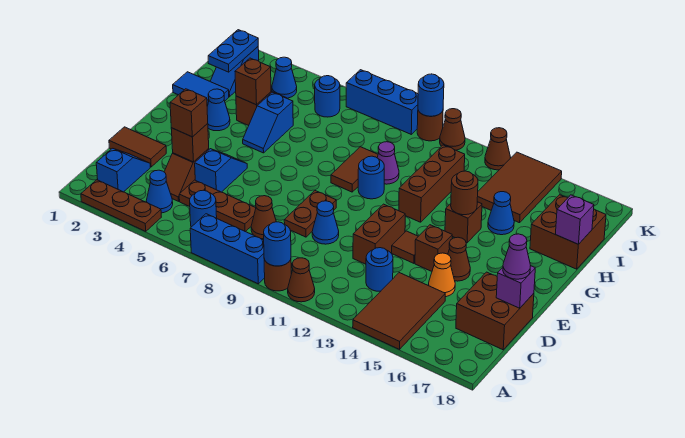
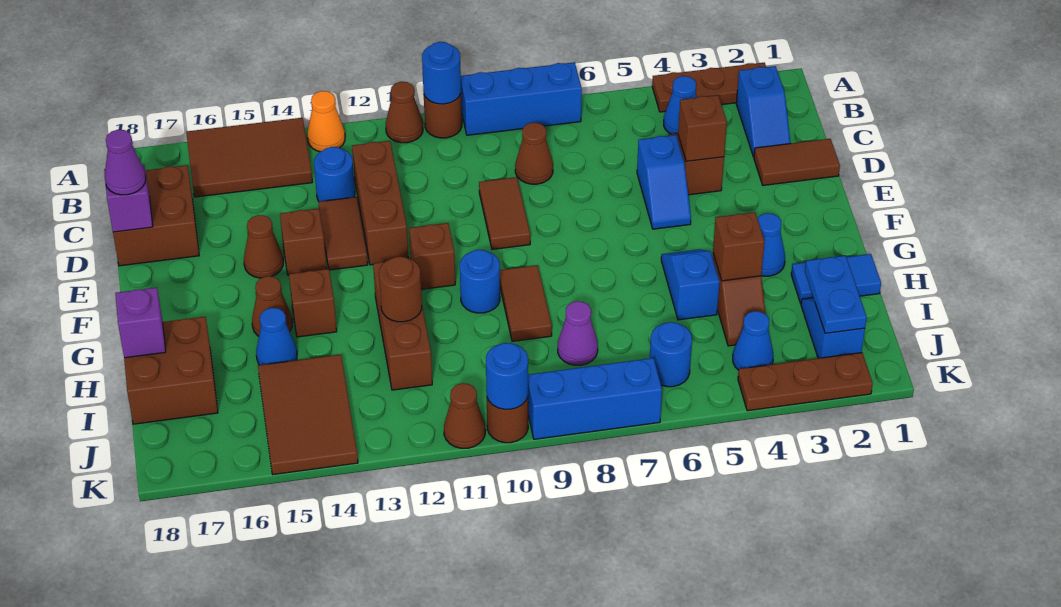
brown tile A14:C15 level 1 -> brown tile A14:B16 level 1
blue round brick B6 level 1 -> none
brown plate C5:C7 level 1 -> brown plate K2:K4 level 1
brown brick D4 level 3 -> brown brick F11 level 1
brown plate D9:E9 level 1 -> brown tile D9:E9 level 1
blue cone D10 level 1 -> none
brown brick D12:E12 level 1 -> brown brick C12:E12 level 1
orange cone D15 level 1 -> orange cone A13 level 1
brown tile E13 level 1 -> brown tile D13:E13 level 1
brown round brick G14 level 2 -> brown round brick H12 level 2
purple cone H10 level 1 -> purple cone I8 level 1
brown cone K13 level 1 -> brown cone G15 level 1

